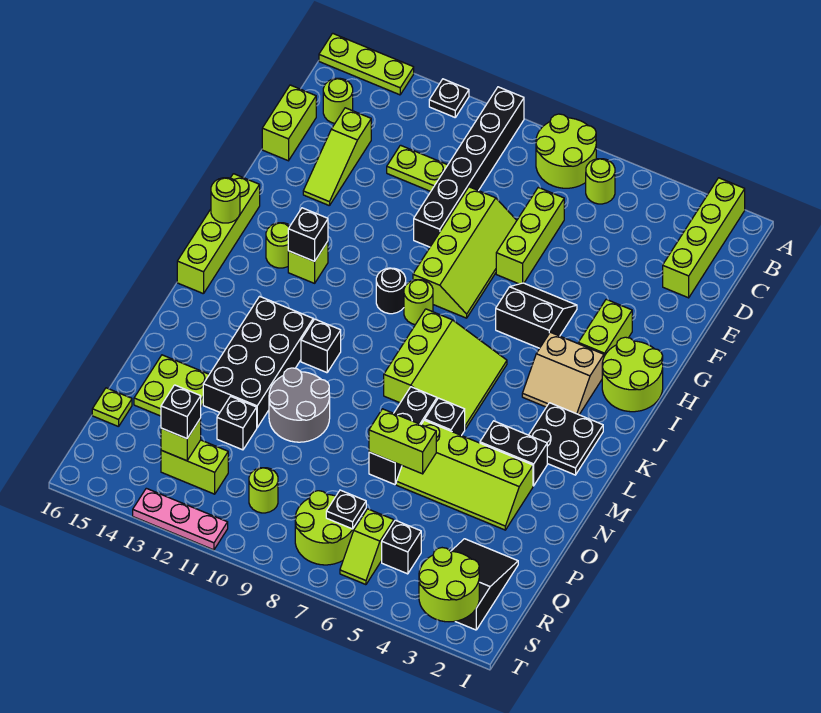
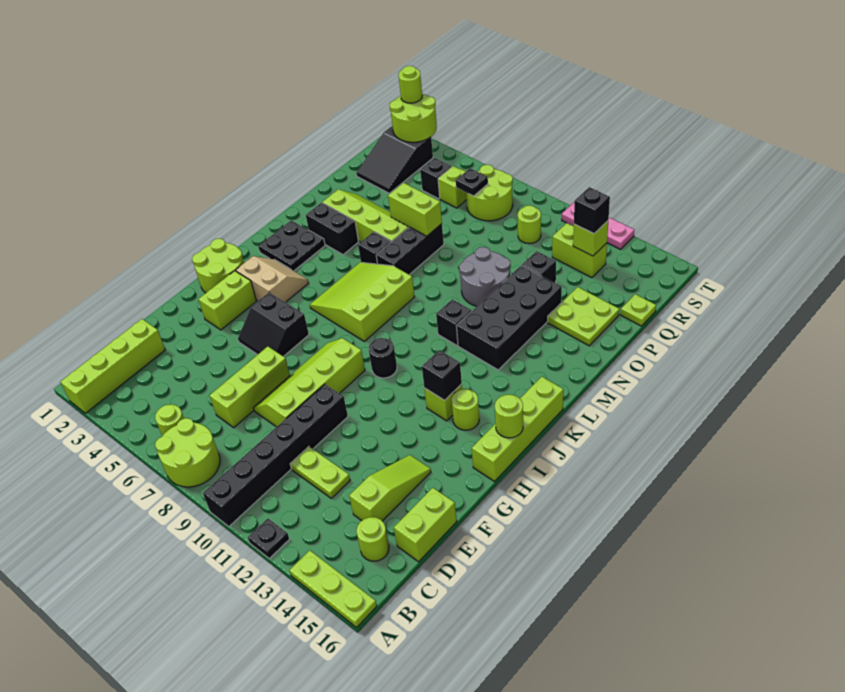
lime round brick I9 level 1 -> lime round brick T2 level 3

